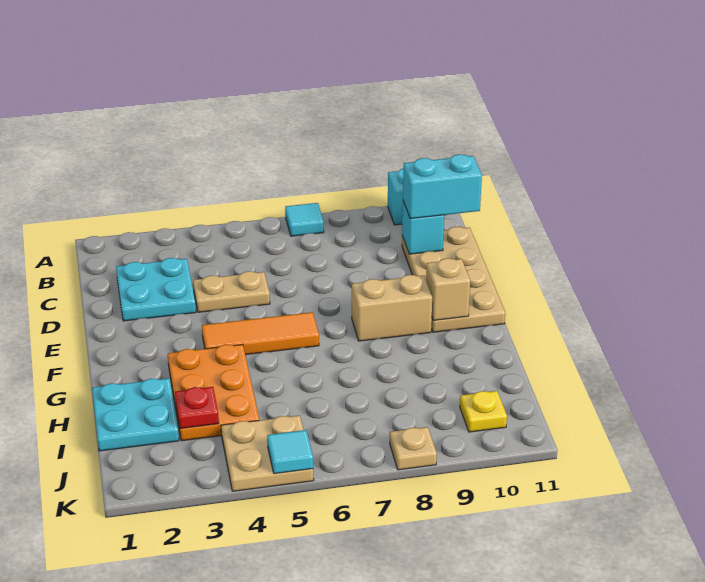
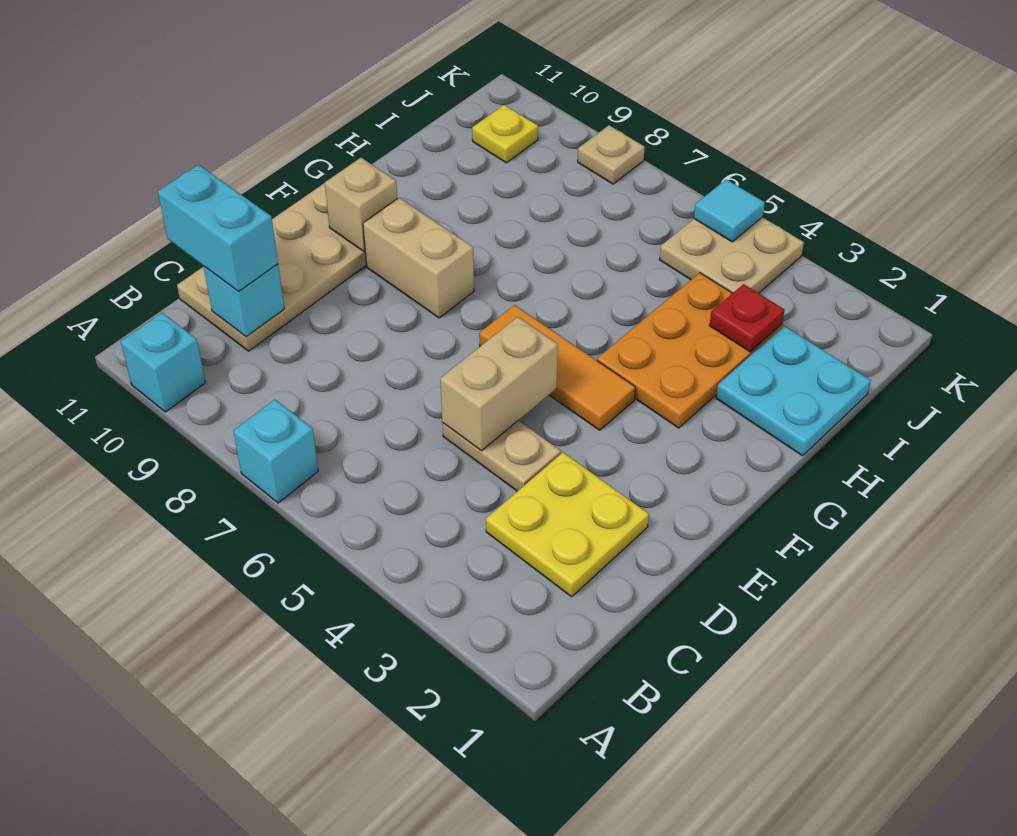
cyan tile A7 level 1 -> cyan brick A7 level 1
cyan plate C2:D3 level 1 -> yellow plate C2:D3 level 1
none -> tan brick D5:E5 level 2

